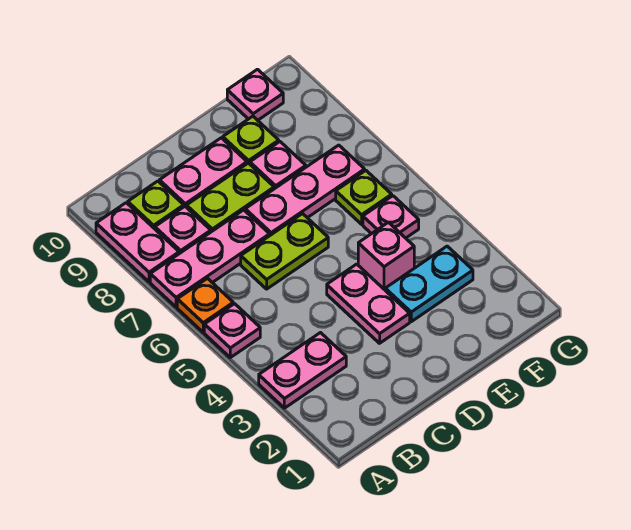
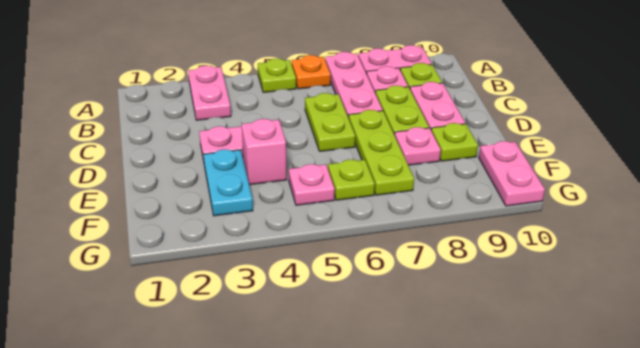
pink plate A5 level 1 -> lime plate A5 level 1
pink plate D7:F7 level 1 -> lime plate D7:F7 level 1
pink plate F10 level 1 -> pink plate F10:G10 level 1

